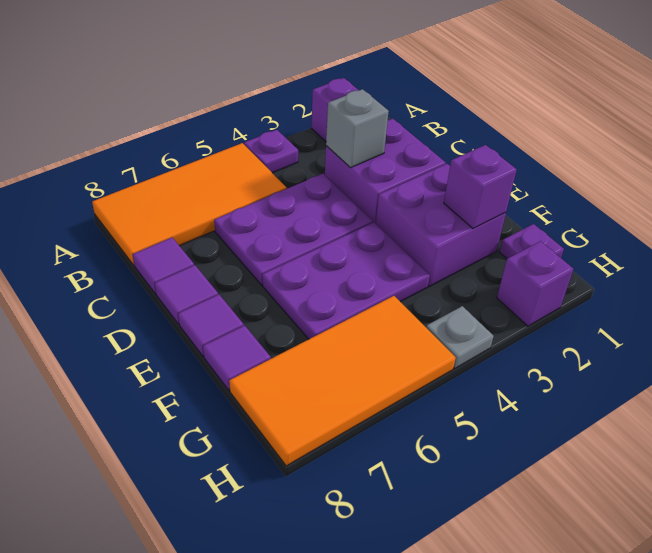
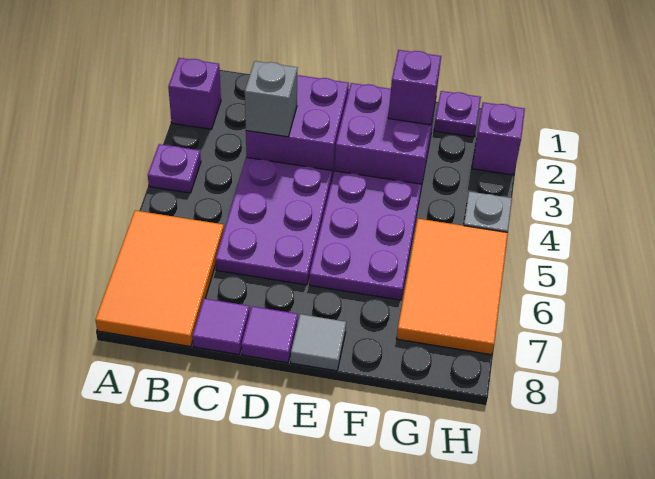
orange tile A5:B8 level 1 -> orange tile A6:B8 level 1
purple tile E8 level 1 -> grey tile E8 level 1
purple tile F8 level 1 -> none
orange tile G5:H8 level 1 -> orange tile G5:H7 level 1

